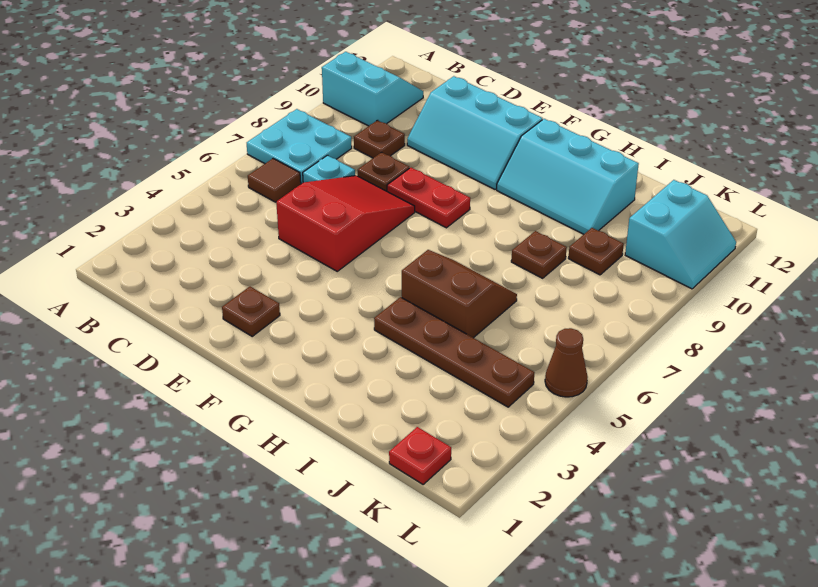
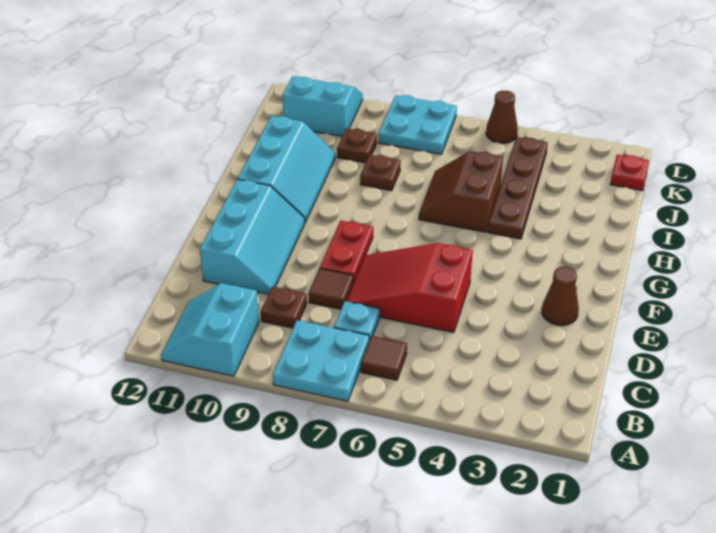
brown plate D8 level 1 -> brown tile D8 level 1
brown plate E2 level 1 -> brown cone E2 level 1
none -> cyan plate K7:L8 level 1

